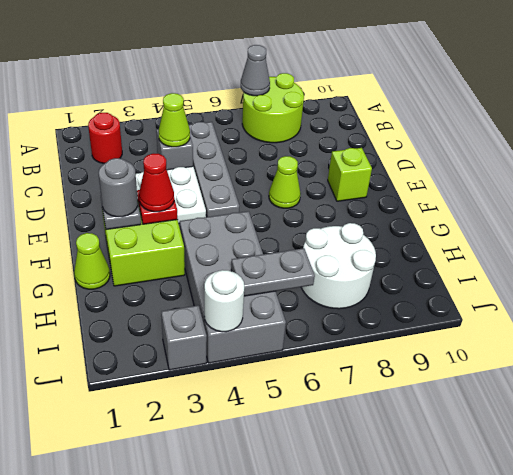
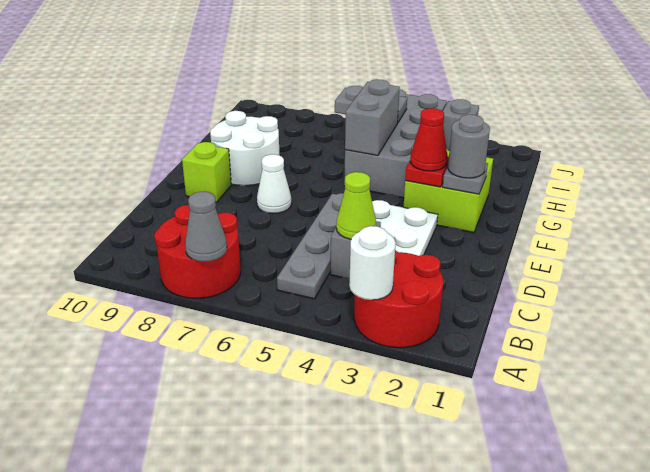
lime round brick A7:B8 level 1 -> red round brick A7:B8 level 1
red round brick B2 level 1 -> red round brick A2:B3 level 1
lime cone E7 level 1 -> white cone E7 level 1
lime cone G1 level 1 -> none
none -> grey brick G5:H5 level 2
white round brick H7:I8 level 1 -> white round brick F8:G9 level 1
white round brick J4 level 2 -> white round brick A3 level 2

